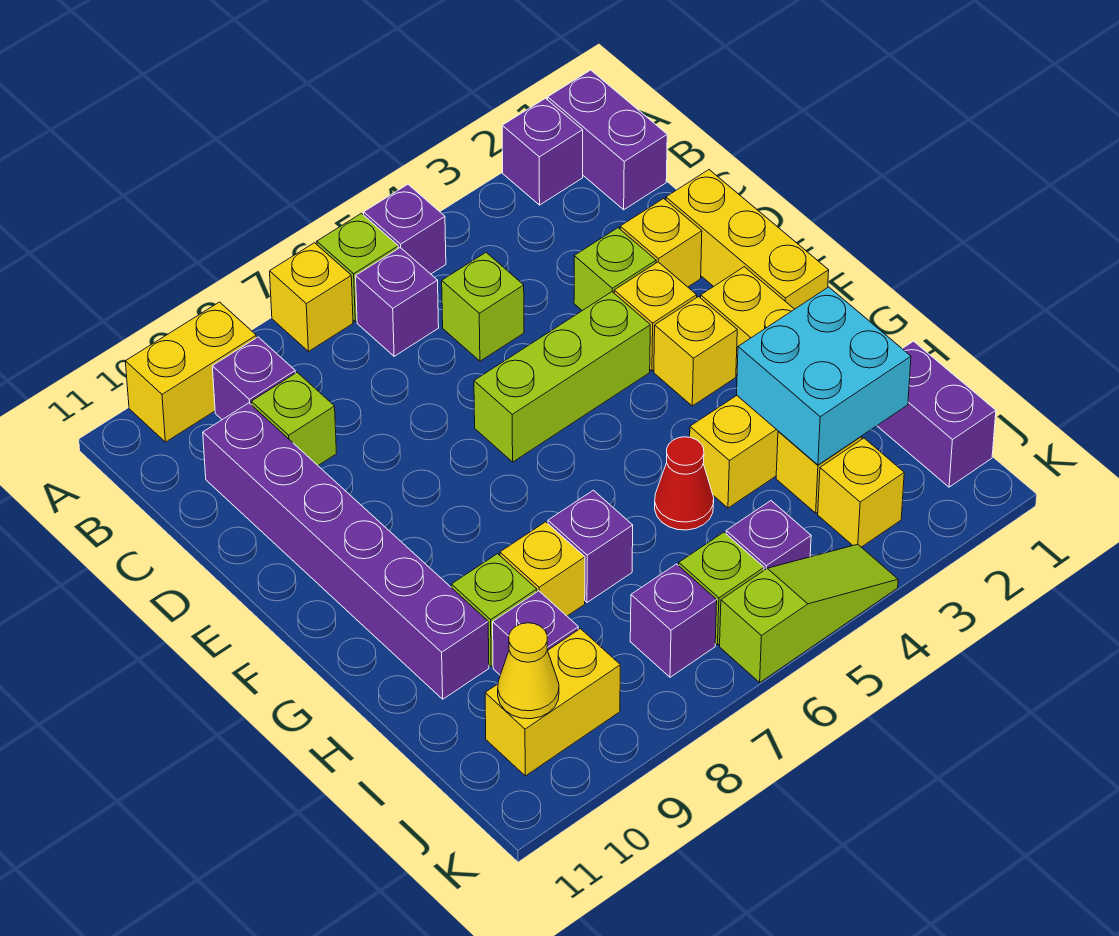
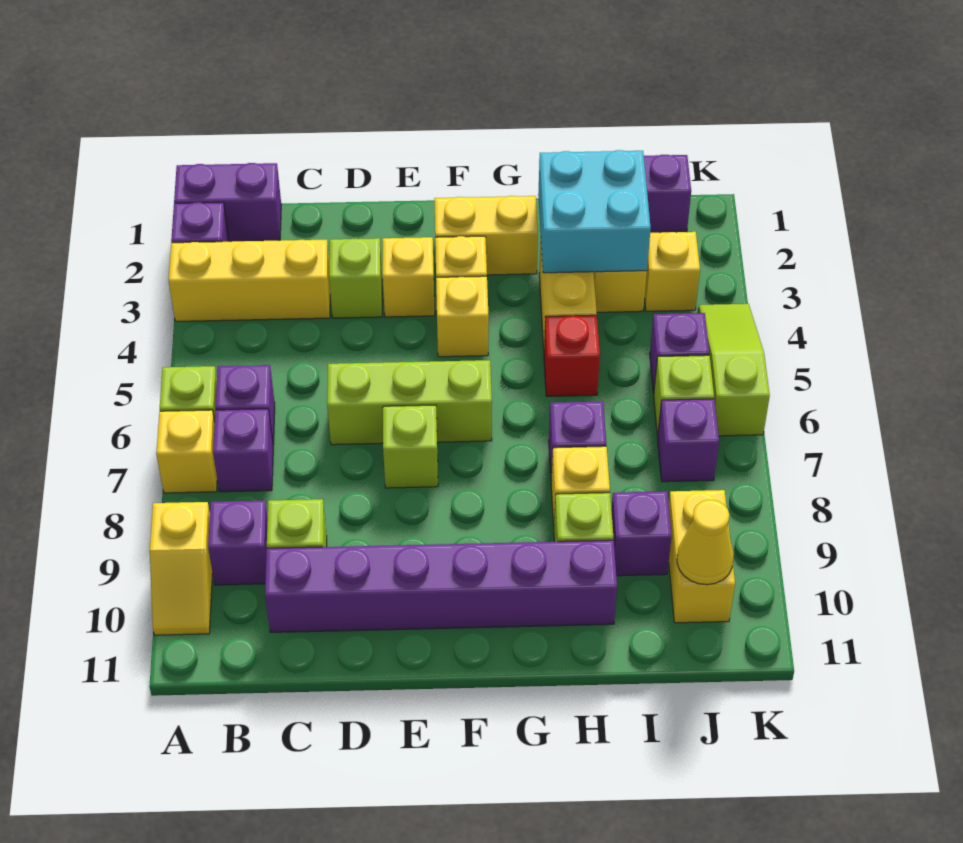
purple brick A5 level 1 -> purple brick B7 level 1
yellow brick A9:A10 level 1 -> yellow slope A9:A10 level 1 top 9
lime brick C5 level 1 -> lime brick E7 level 1
yellow brick D1:F1 level 1 -> yellow brick A3:C3 level 1
yellow brick D2 level 1 -> yellow brick F4 level 1
lime brick E4:E6 level 1 -> lime brick D6:F6 level 1
red cone H5 level 1 -> red brick H5 level 1

